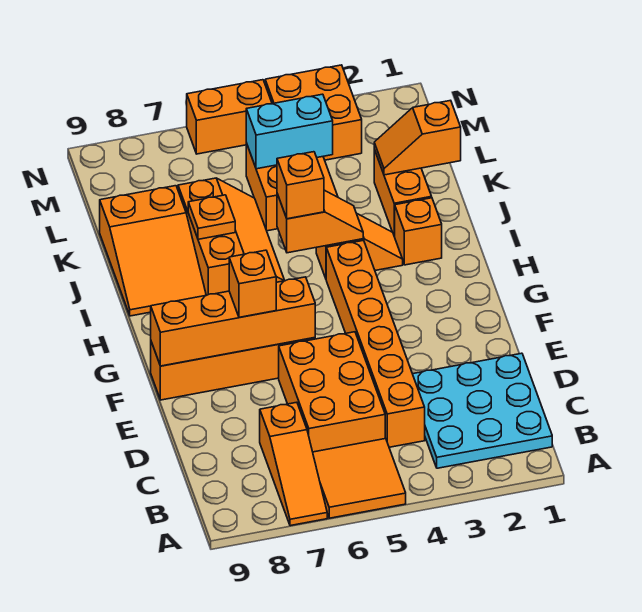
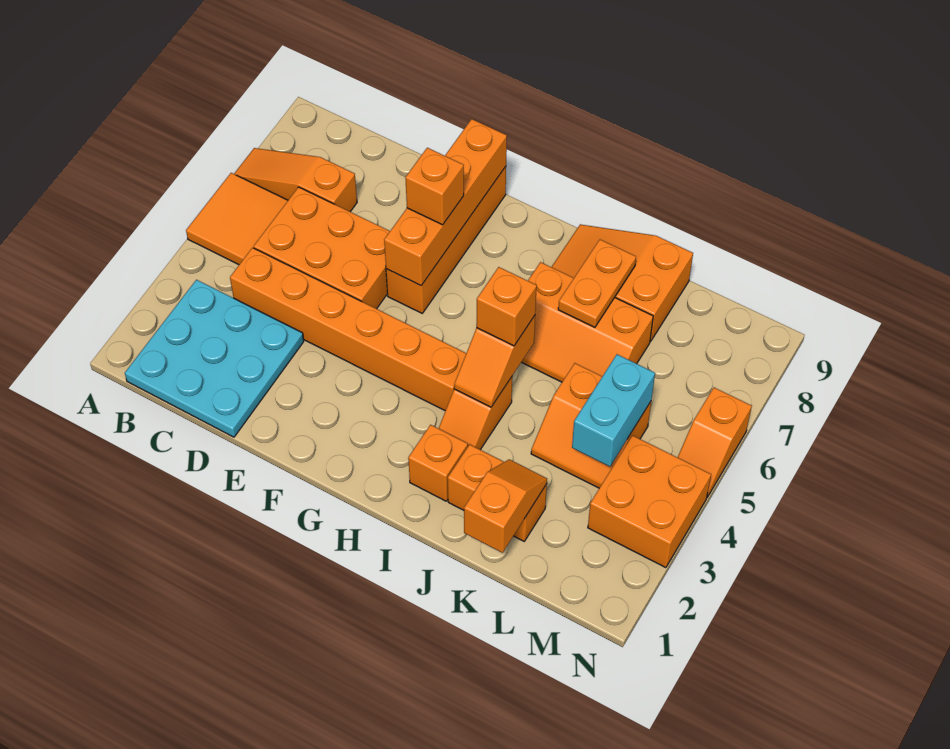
orange plate J7 level 2 -> orange plate J7:J8 level 2
orange brick N5:N6 level 1 -> orange slope N5:N6 level 1 top 6

